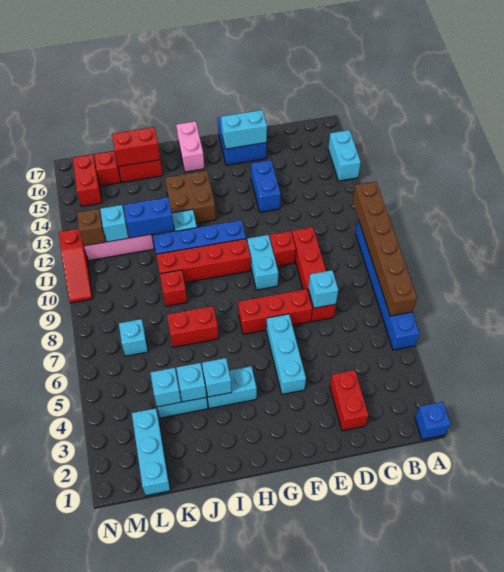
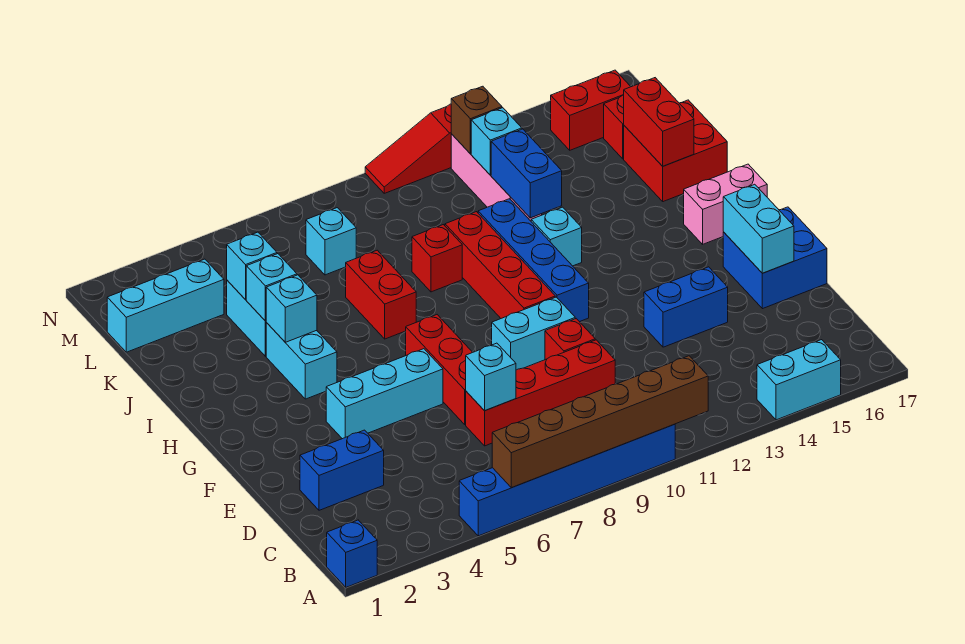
red brick D2:D3 level 1 -> blue brick D2:D3 level 1
brown brick H13:I14 level 1 -> none

